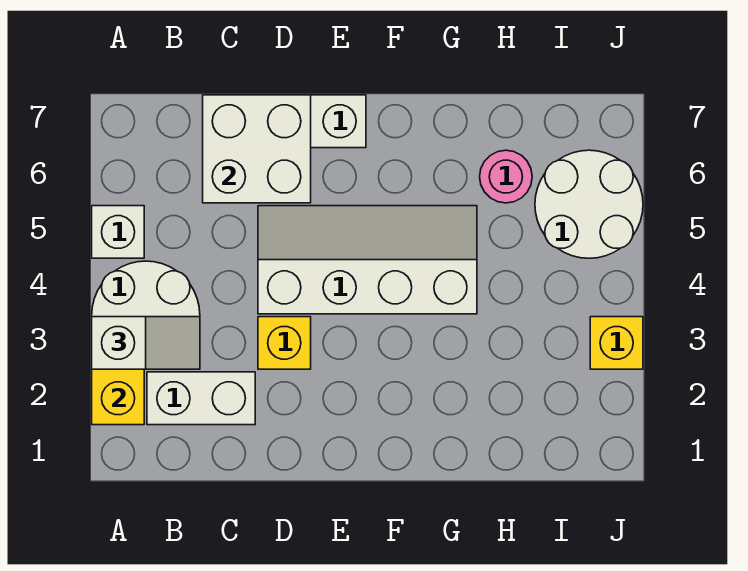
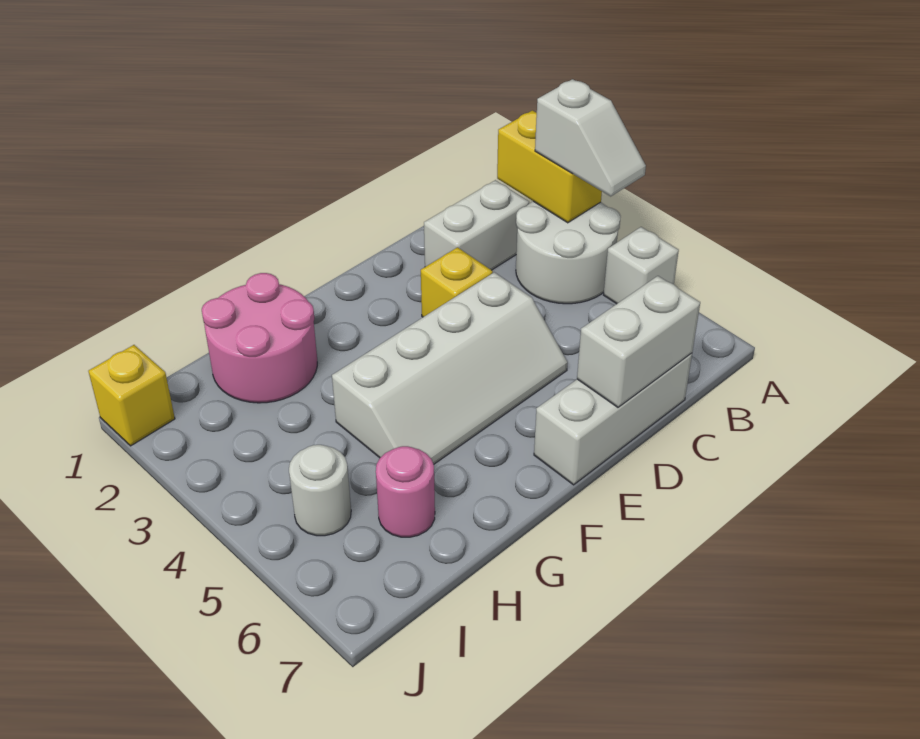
white slope A3:B3 level 3 top A -> white slope A3:A4 level 3 top 3
white brick C6:D7 level 2 -> white brick C7:D7 level 2
none -> pink round brick G1:H2 level 1
white round brick I5:J6 level 1 -> white round brick I5 level 1
yellow brick J3 level 1 -> yellow brick J1 level 1

